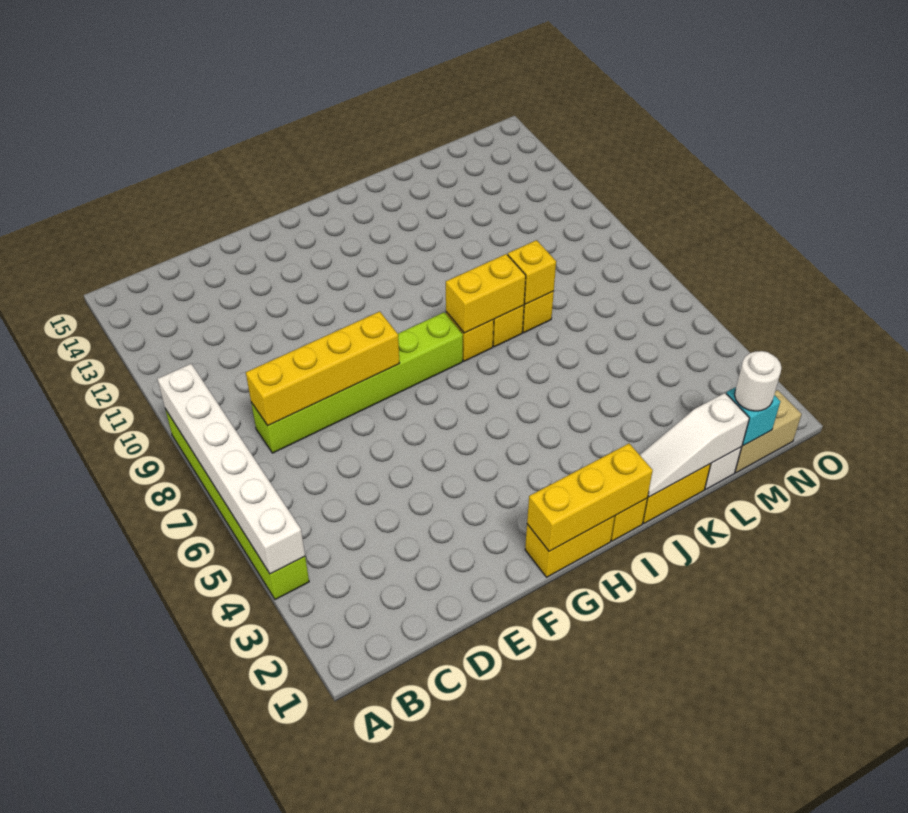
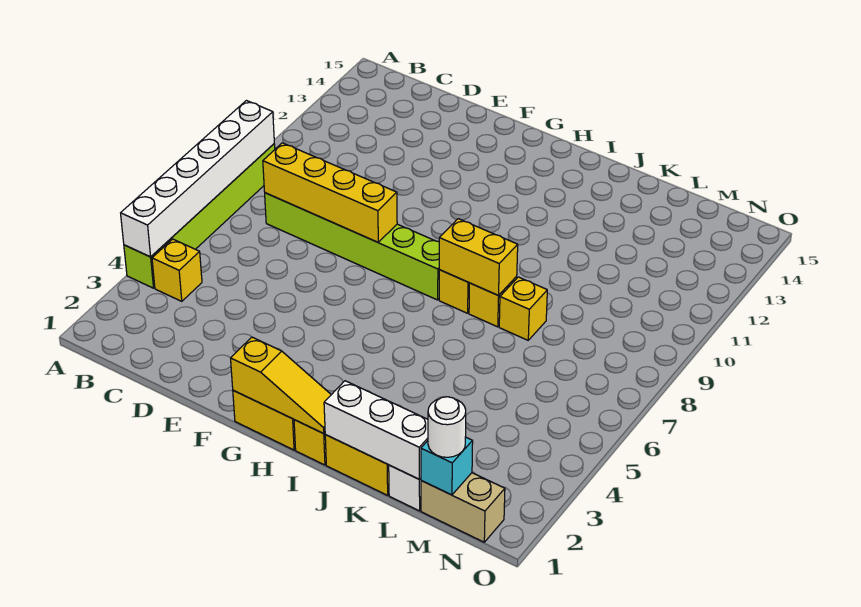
yellow brick G1:I1 level 2 -> yellow slope G1:I1 level 2 top G
white slope J1:L1 level 2 top L -> white brick J1:L1 level 2
yellow brick K8 level 2 -> yellow brick B4 level 1

